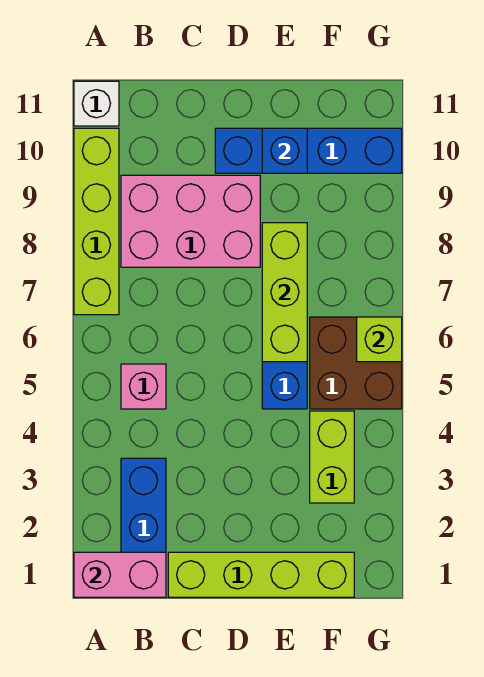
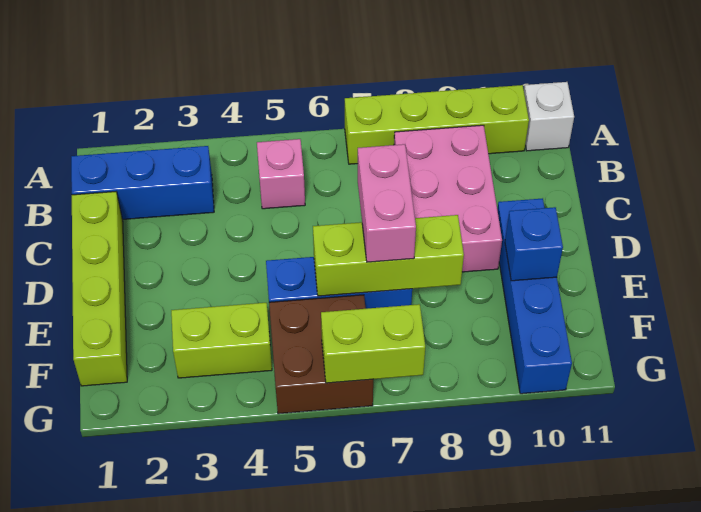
pink brick A1:B1 level 2 -> pink brick D7:E7 level 3
lime brick G6 level 2 -> lime brick G6:G7 level 2

